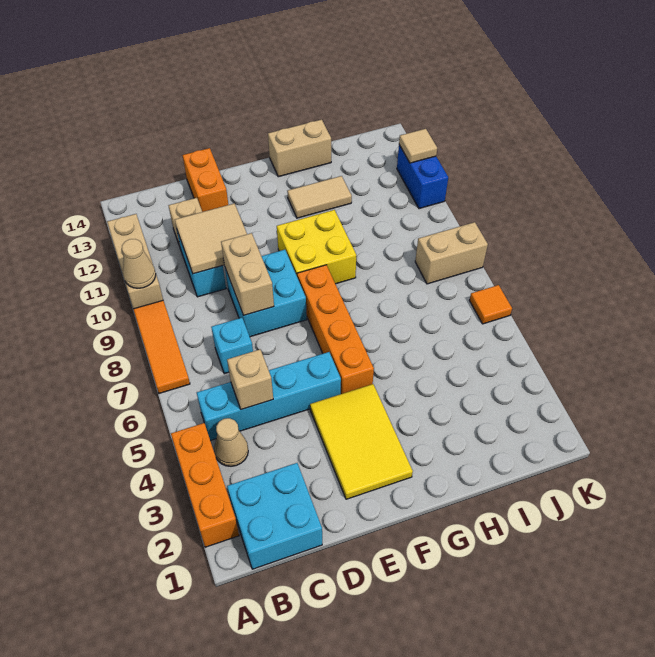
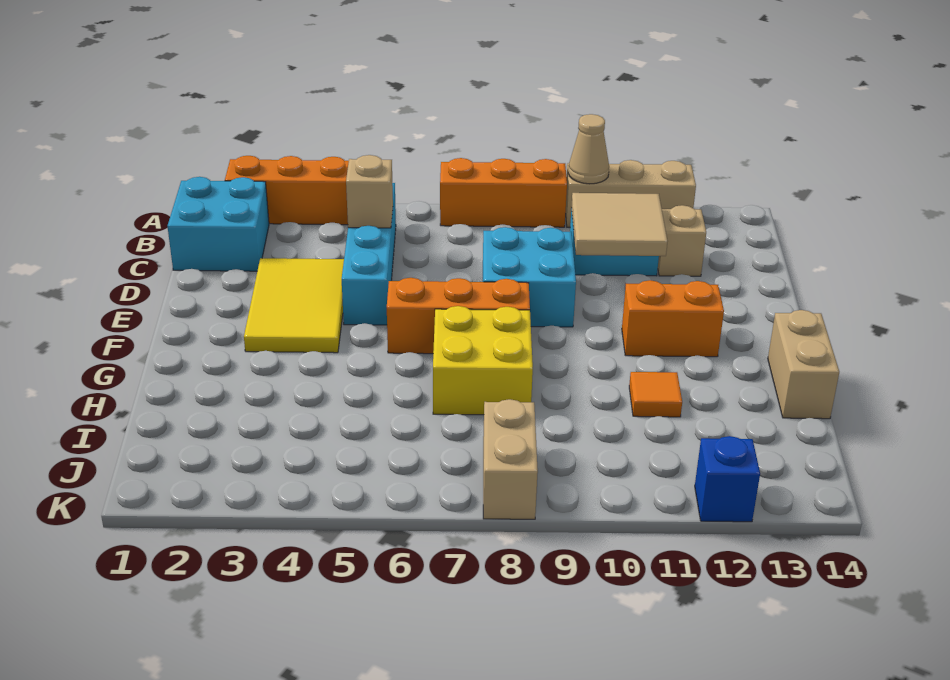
orange tile A7:A9 level 1 -> orange brick A7:A9 level 1
tan cone B4 level 1 -> none
cyan brick C7 level 1 -> none
tan brick D8:D9 level 2 -> none
orange brick D13:D14 level 1 -> orange brick F11:F12 level 1
yellow tile E2:F4 level 1 -> yellow tile D3:F4 level 1
orange brick F5:F8 level 1 -> orange brick F6:F8 level 1
yellow brick F9:G10 level 1 -> yellow brick G7:H8 level 1
tan tile G12:H12 level 1 -> none
orange tile K6 level 1 -> orange tile H11 level 1
blue brick K11:K12 level 1 -> blue brick K12 level 1
tan tile K12 level 2 -> none

